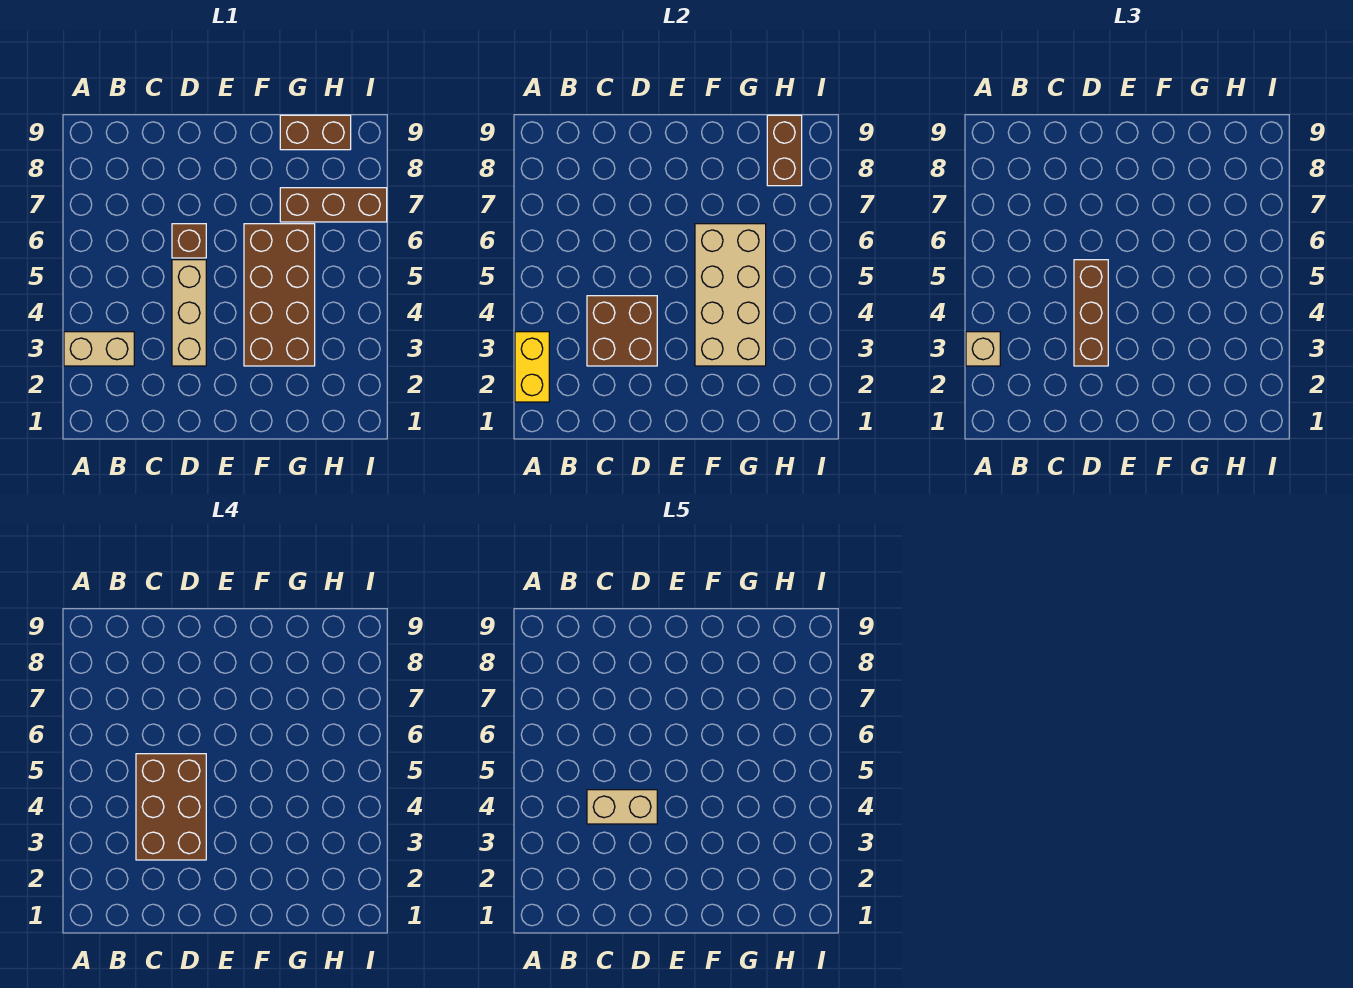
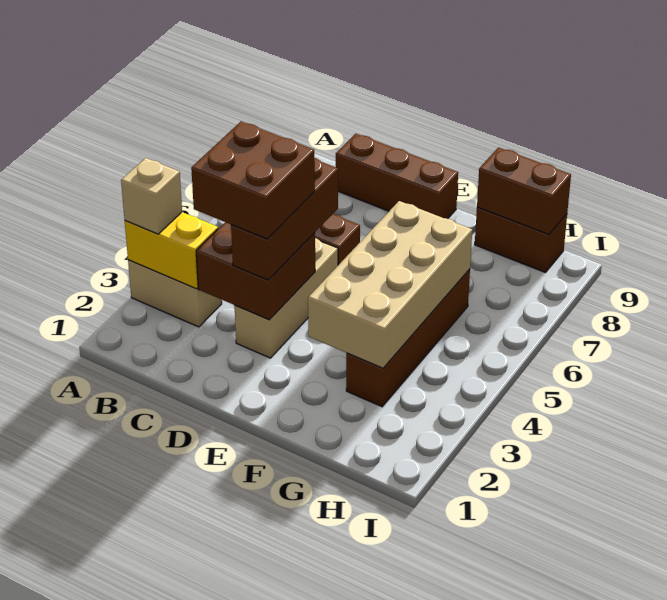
yellow brick A2:A3 level 2 -> yellow brick A3:B3 level 2
brown brick C3:D5 level 4 -> brown brick C3:D4 level 4
tan brick C4:D4 level 5 -> none
brown brick F3:G6 level 1 -> brown brick G3:G6 level 1
brown brick G7:I7 level 1 -> brown brick C9:E9 level 1
brown brick H8:H9 level 2 -> brown brick G9:H9 level 2

